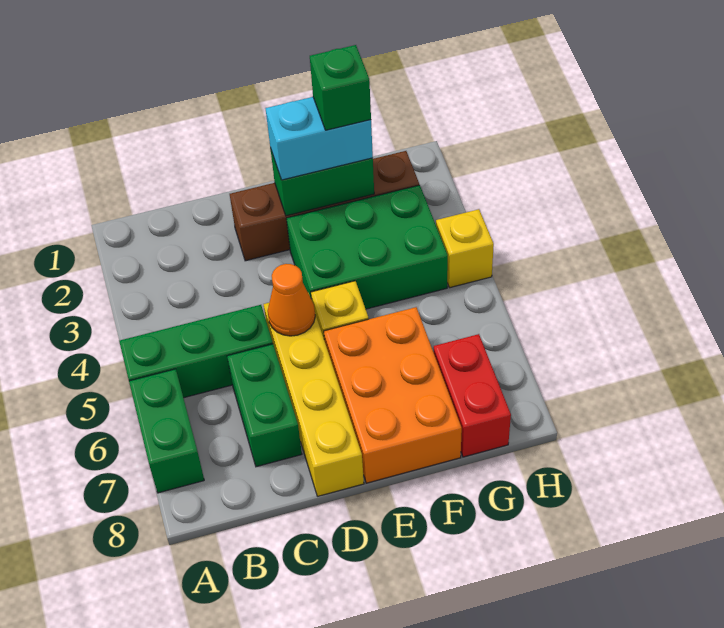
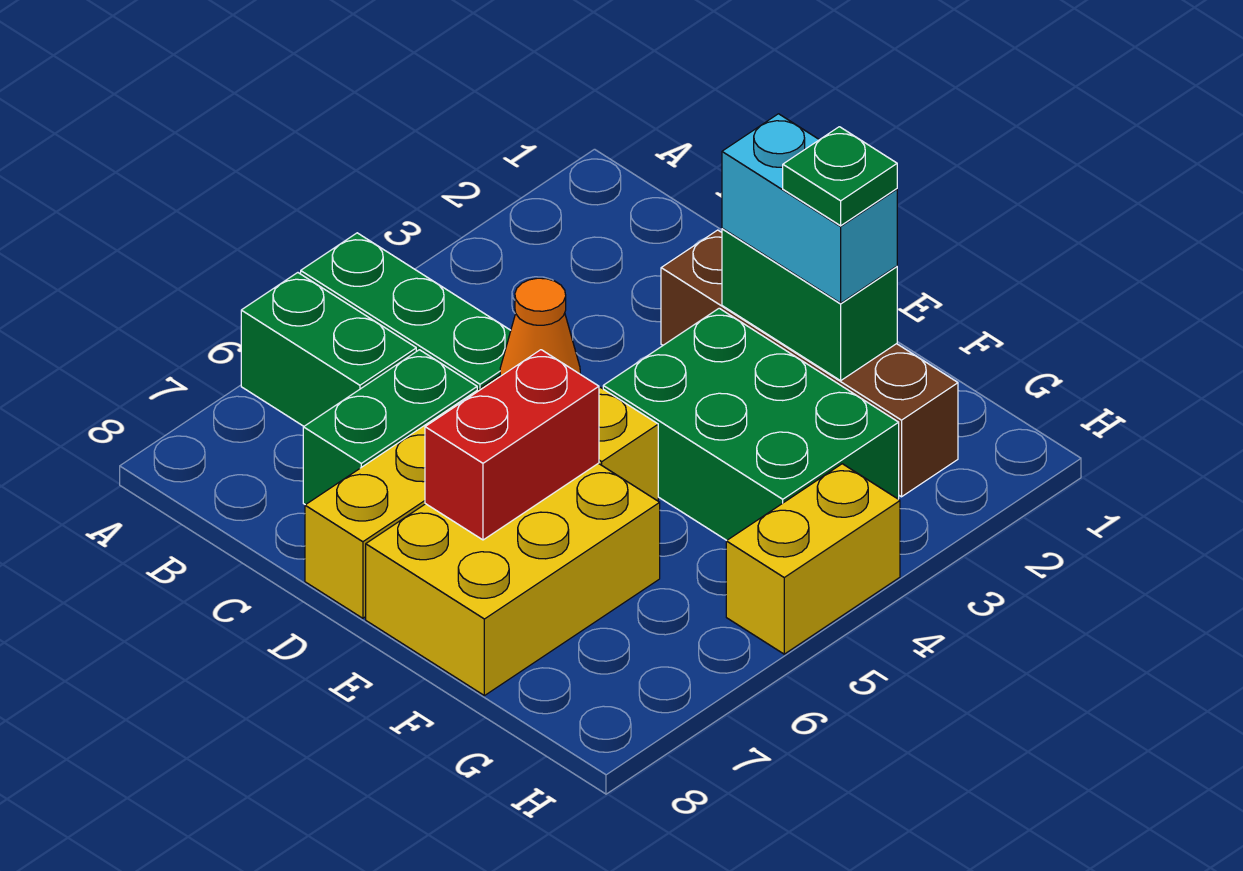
green brick A6:A7 level 1 -> green brick A6:B6 level 1
orange brick E6:F8 level 1 -> yellow brick E6:F8 level 1
green brick F2 level 4 -> green plate F2 level 4
red brick G7:G8 level 1 -> red brick E6:E7 level 2
yellow brick H4 level 1 -> yellow brick H4:H5 level 1

